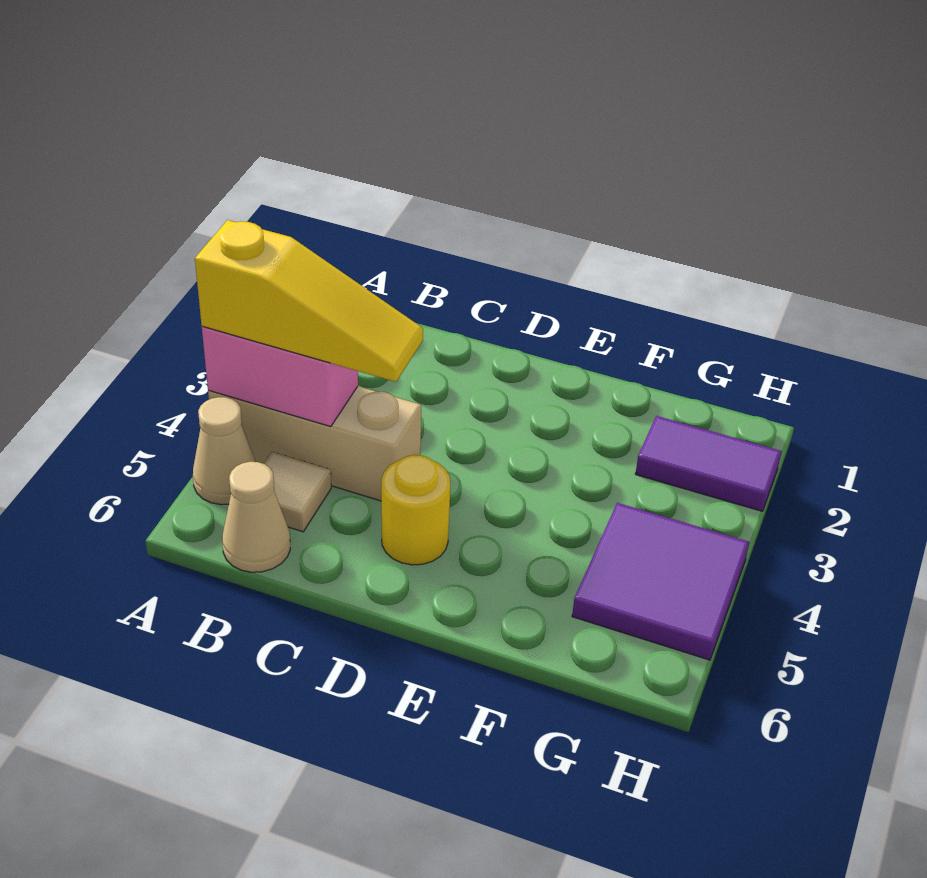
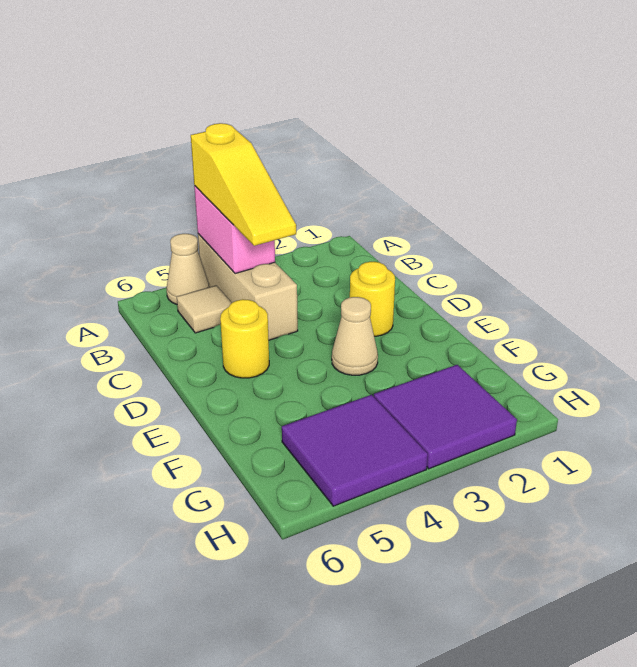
tan cone B6 level 1 -> tan cone E3 level 1
none -> yellow round brick D2 level 1
purple tile G2:H2 level 1 -> purple tile G2:H3 level 1

